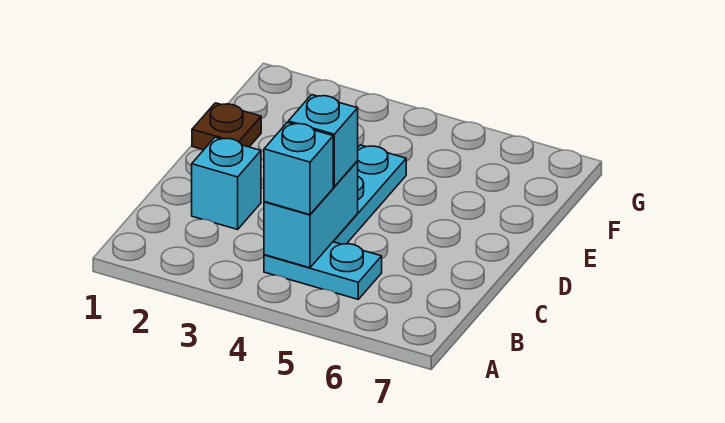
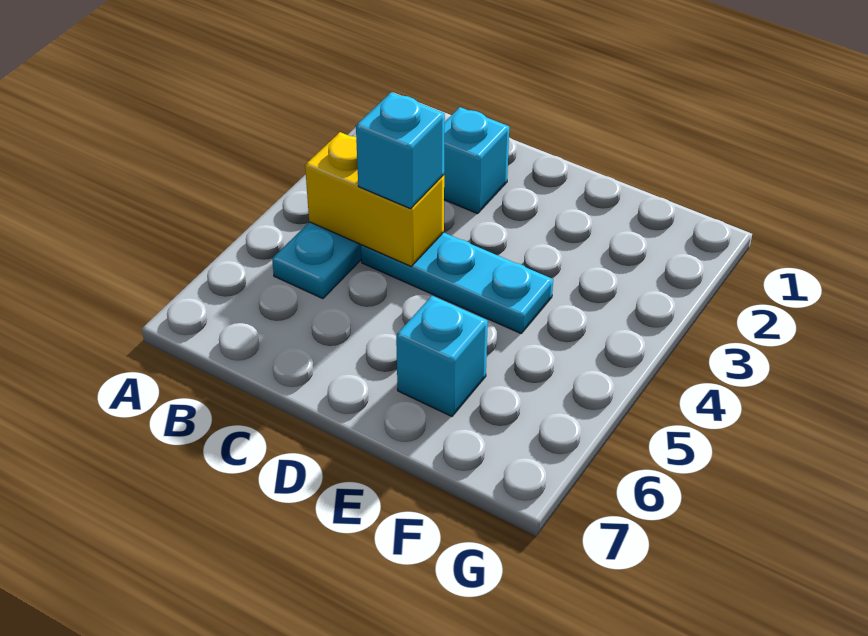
cyan brick B4:C4 level 2 -> yellow brick B4:C4 level 2
cyan brick B4 level 3 -> cyan brick E6 level 1
brown plate E1 level 1 -> none

